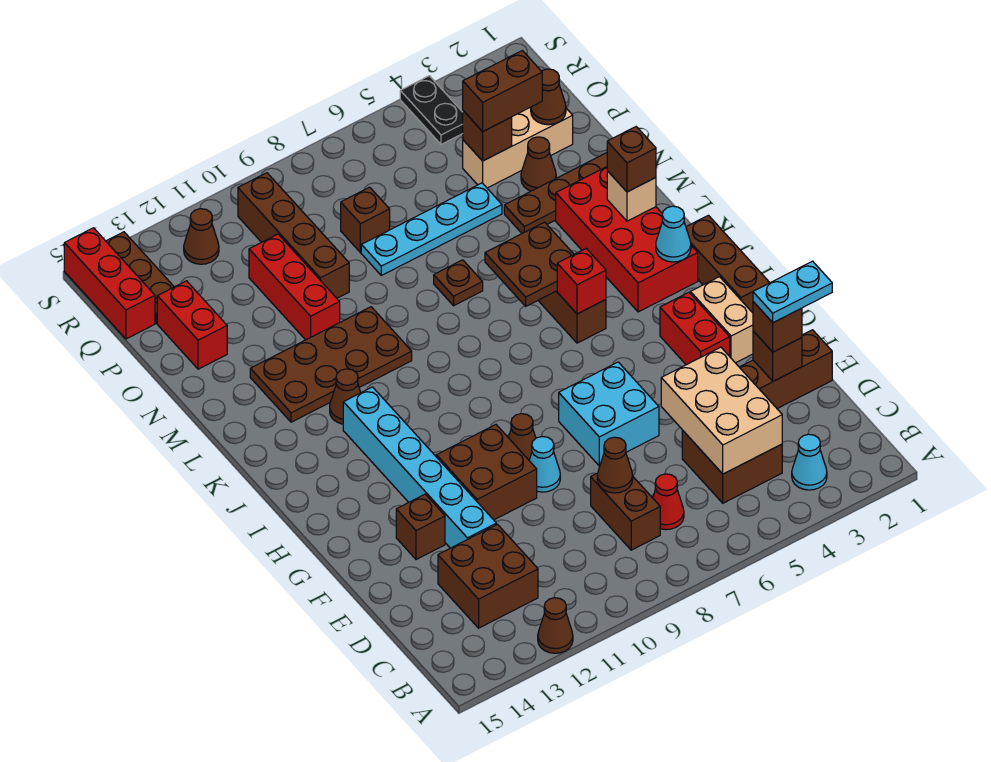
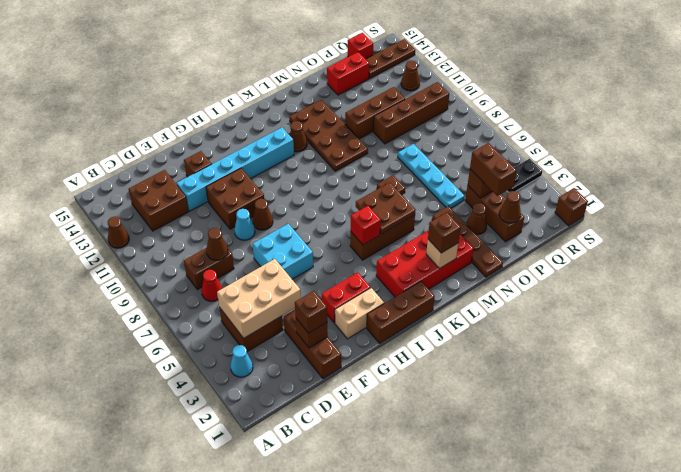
cyan plate E1:E2 level 4 -> none
cyan cone J2 level 2 -> none
red brick N11:P11 level 1 -> brown brick N11:P11 level 1
tan brick P2:P4 level 1 -> brown brick P2:P4 level 1
brown brick P8 level 1 -> brown brick S1 level 1
red brick Q15:S15 level 1 -> red brick Q15 level 1

